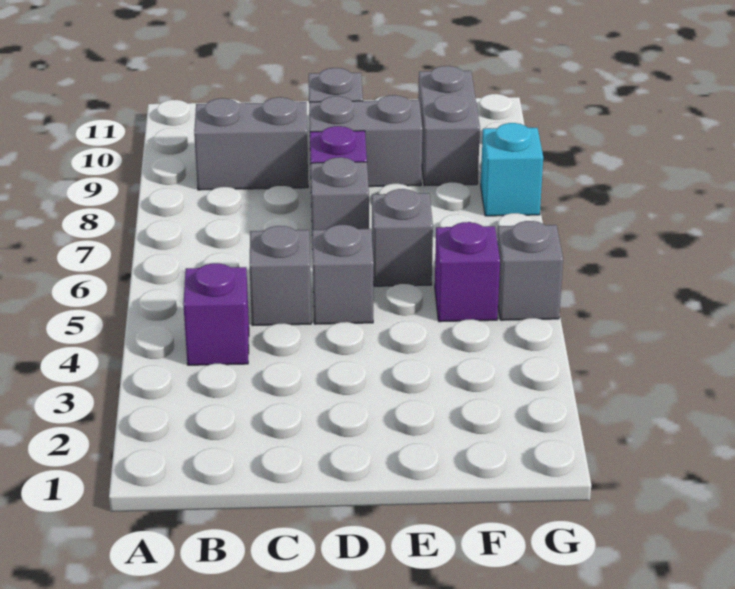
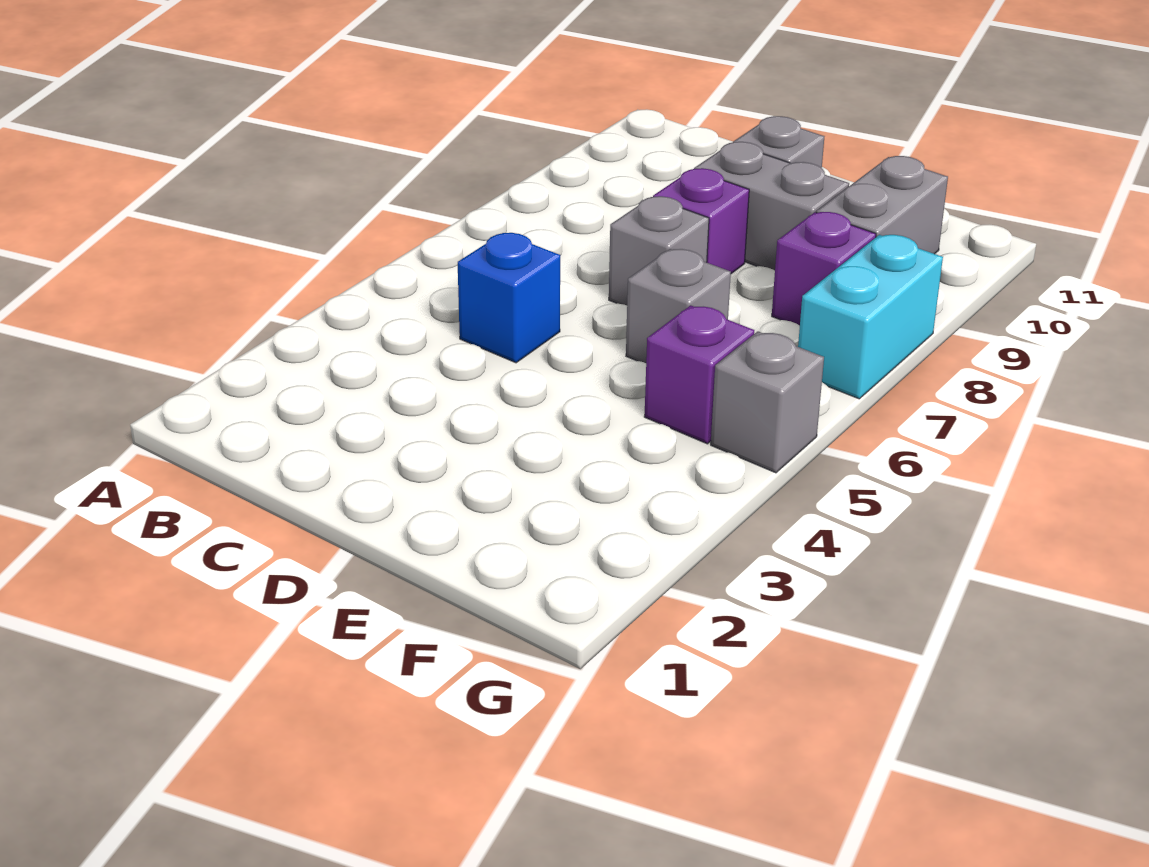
purple brick B4 level 1 -> purple brick F8 level 1
grey brick B9:C9 level 1 -> none
grey brick C5 level 1 -> blue brick C5 level 1
grey brick D5 level 1 -> none
cyan brick G8 level 1 -> cyan brick G7:G8 level 1

